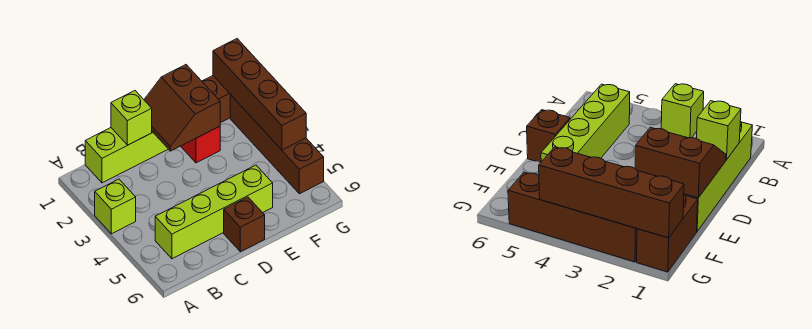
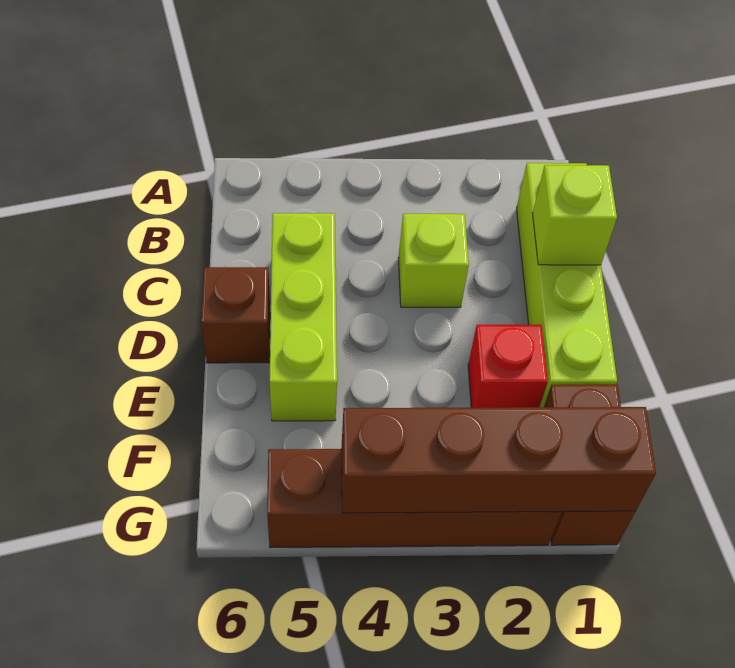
lime brick A3 level 1 -> lime brick C3 level 1
lime brick B5:E5 level 1 -> lime brick C5:E5 level 1
brown slope D1:E2 level 2 top E -> none

